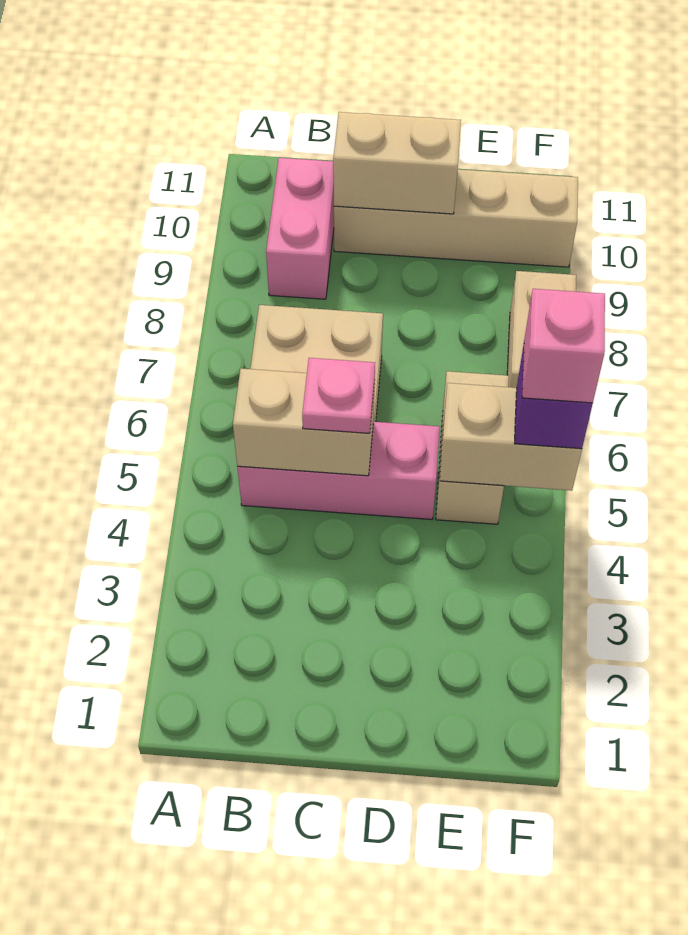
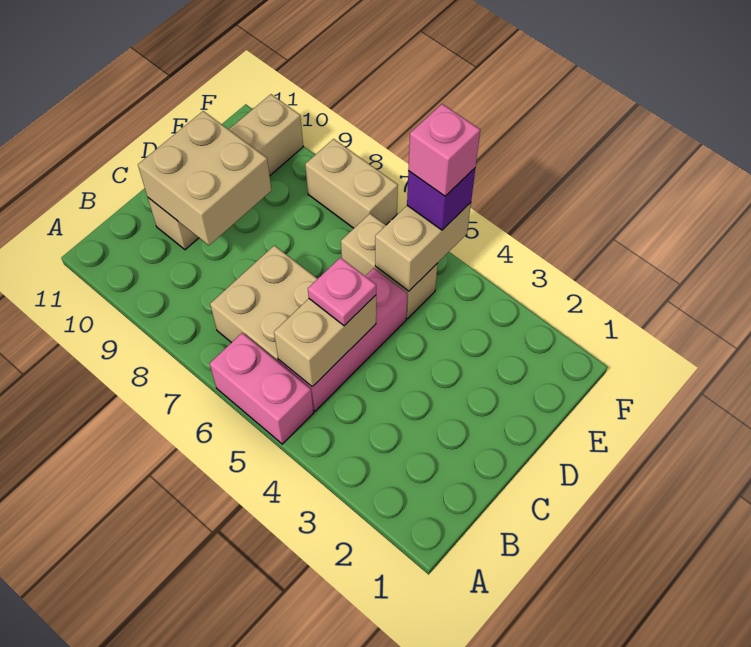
pink brick B9:B10 level 1 -> pink brick A5:A6 level 1
tan brick C10:D10 level 2 -> tan brick C9:D10 level 2

